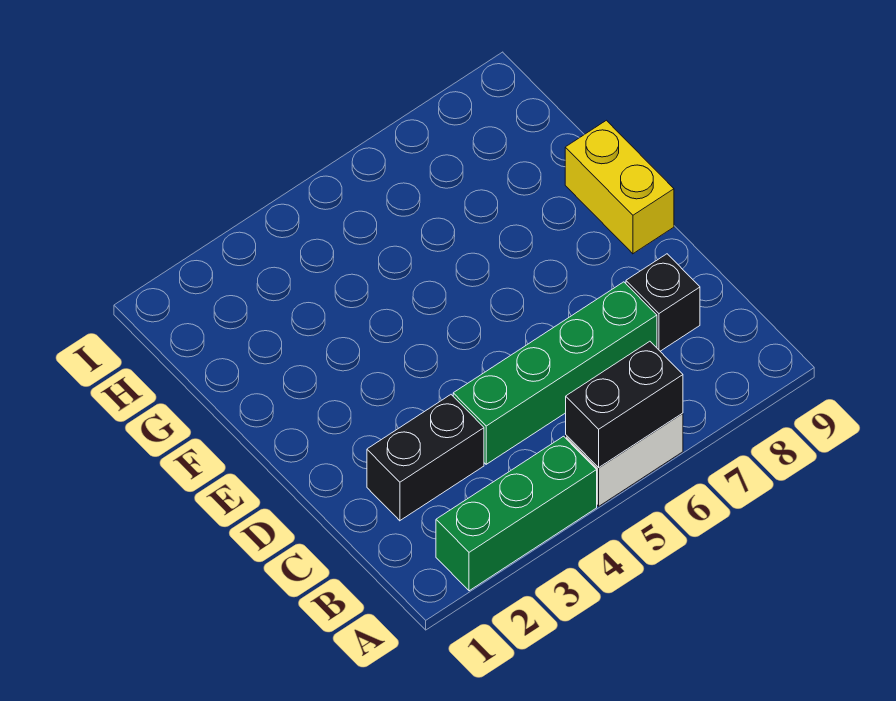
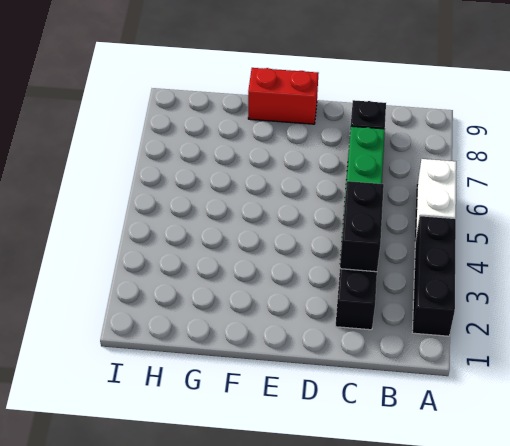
green brick A2:A4 level 1 -> black brick A2:A4 level 1
black brick A5:A6 level 2 -> black brick C3:C4 level 2
yellow brick E9:F9 level 1 -> red brick E9:F9 level 1

